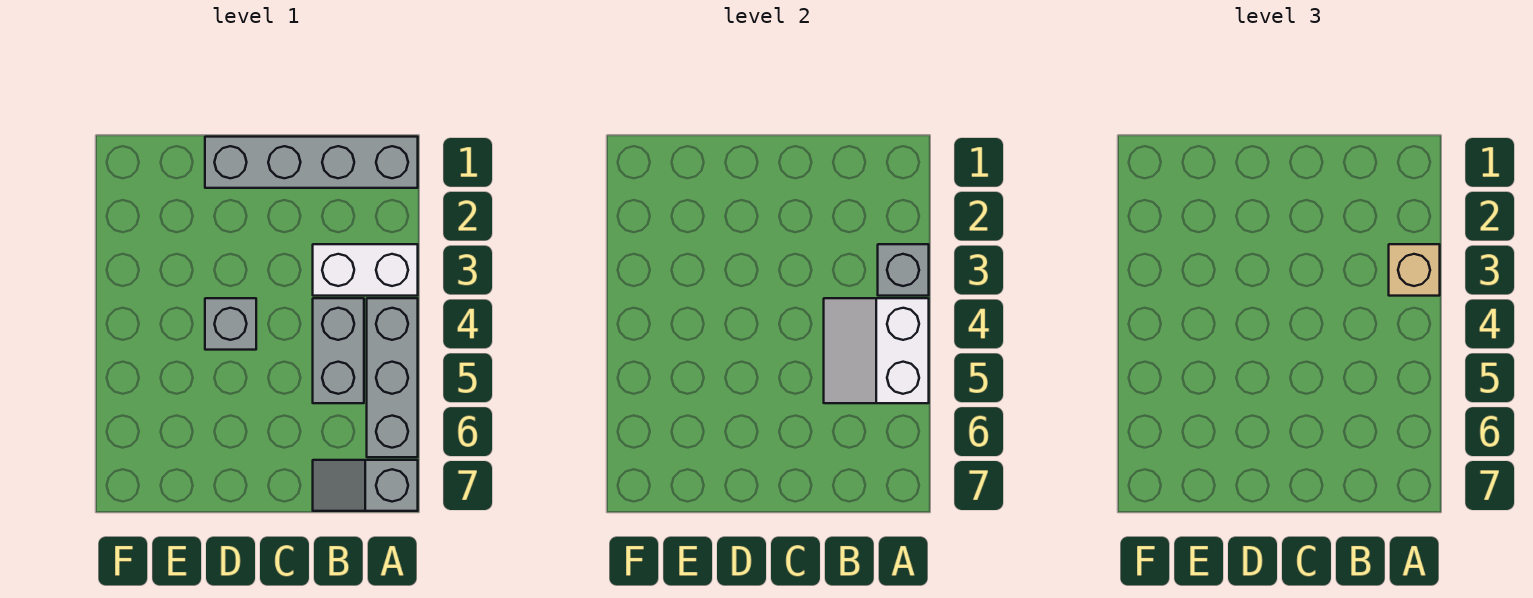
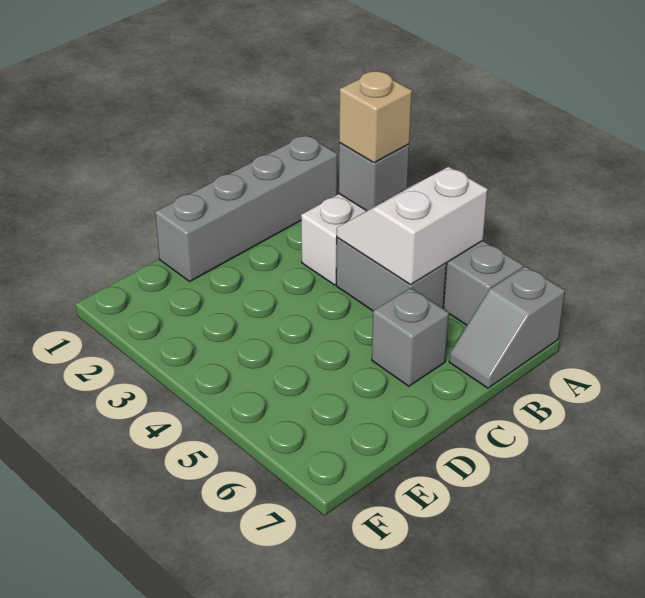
white slope A4:B5 level 2 top A -> white slope A4:B5 level 2 top 5
grey brick D4 level 1 -> grey brick C6 level 1

